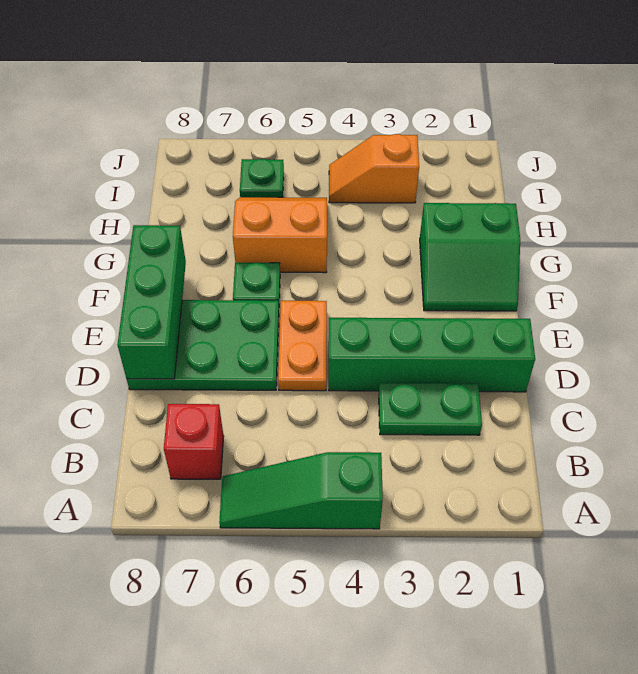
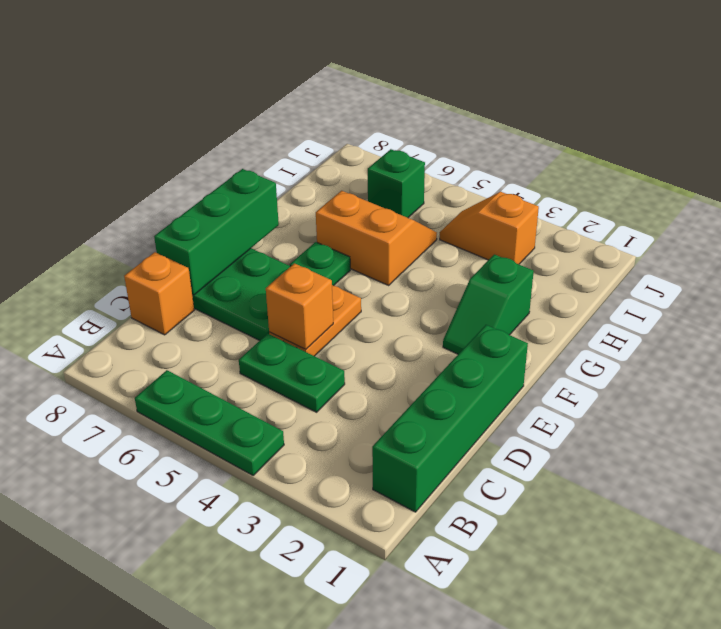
green slope A4:A6 level 1 top 4 -> green plate A4:A6 level 1
red brick B7 level 1 -> none
green plate C2:C3 level 1 -> green plate C4:C5 level 1
none -> orange brick C8 level 1
green brick D1:D4 level 1 -> green brick B1:E1 level 1
none -> orange brick D5 level 2
green slope F1:G2 level 1 top G -> green slope F2:G2 level 1 top G
green plate I6 level 1 -> green brick I6 level 1

